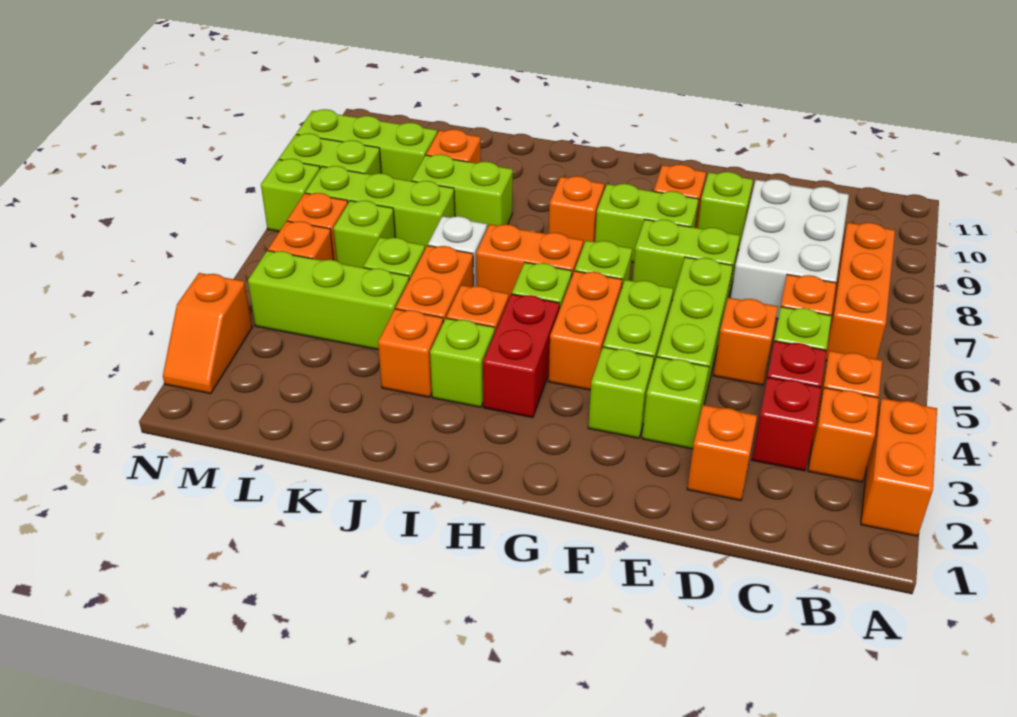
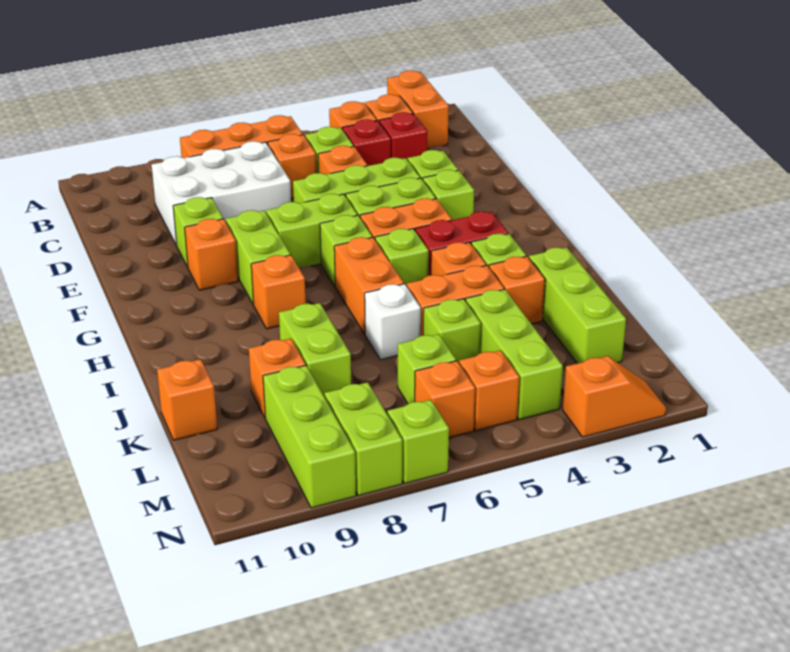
orange brick A2:A3 level 1 -> orange brick A2:B2 level 1
orange brick D2 level 1 -> orange brick K11 level 1
lime brick E7:F7 level 1 -> lime brick F6:F7 level 1
lime brick K7:M7 level 1 -> lime brick J2:L2 level 1

